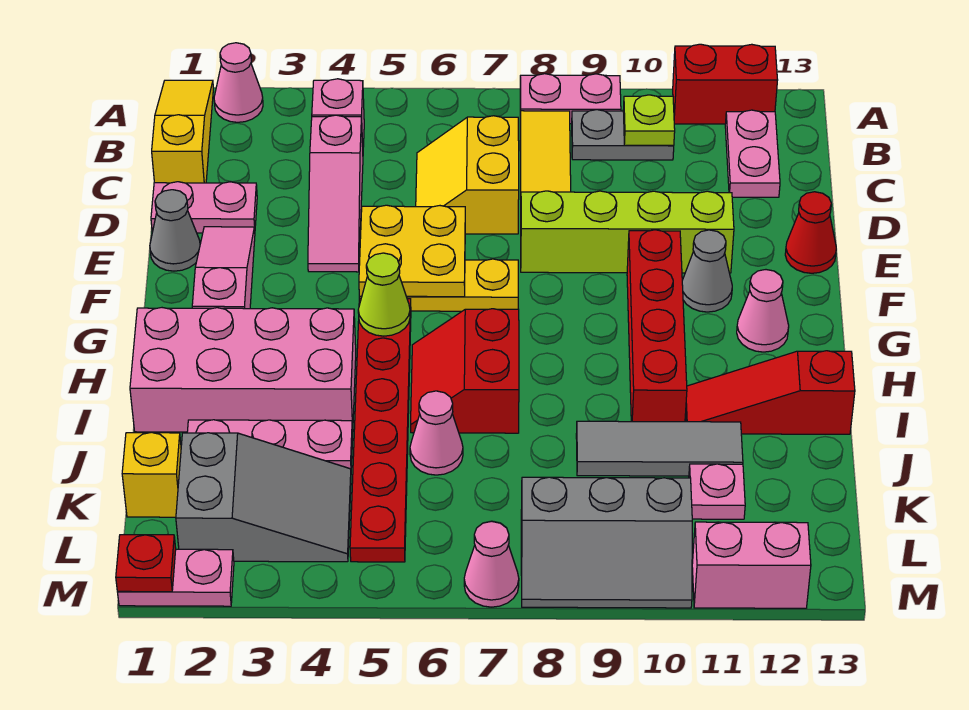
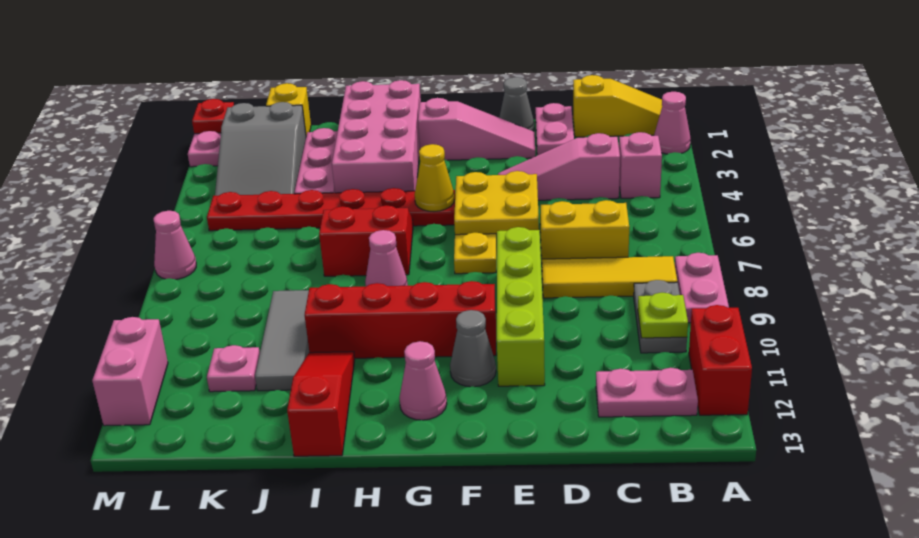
red cone E13 level 1 -> none
lime cone G5 level 2 -> yellow cone G5 level 2
pink cone J6 level 1 -> pink cone H8 level 1
grey slope L8:M10 level 1 top L -> none

